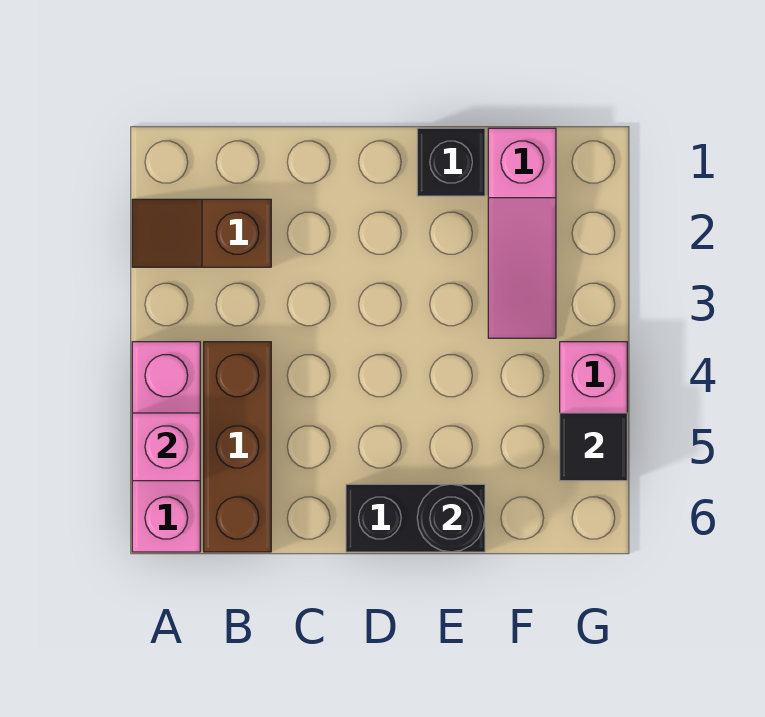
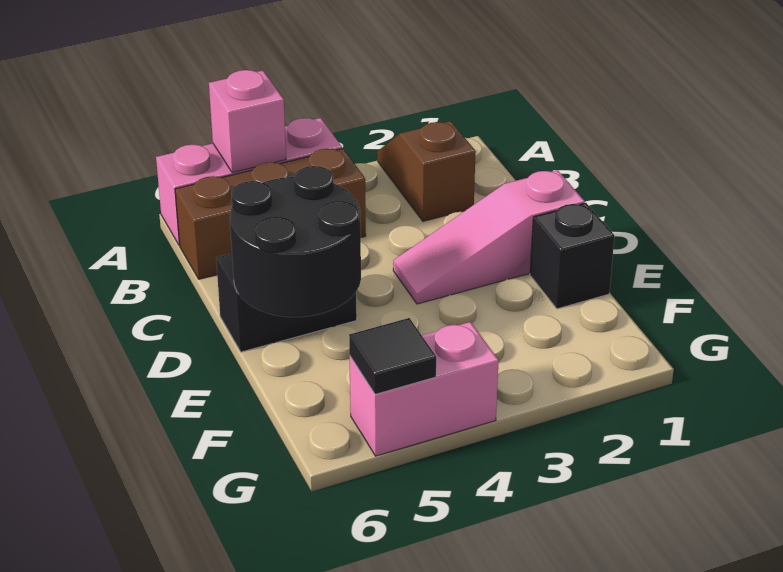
black brick D6:E6 level 1 -> black brick D5:D6 level 1
black round brick E6 level 2 -> black round brick D5:E6 level 2
pink slope F1:F3 level 1 top 1 -> pink slope D1:D3 level 1 top 1

